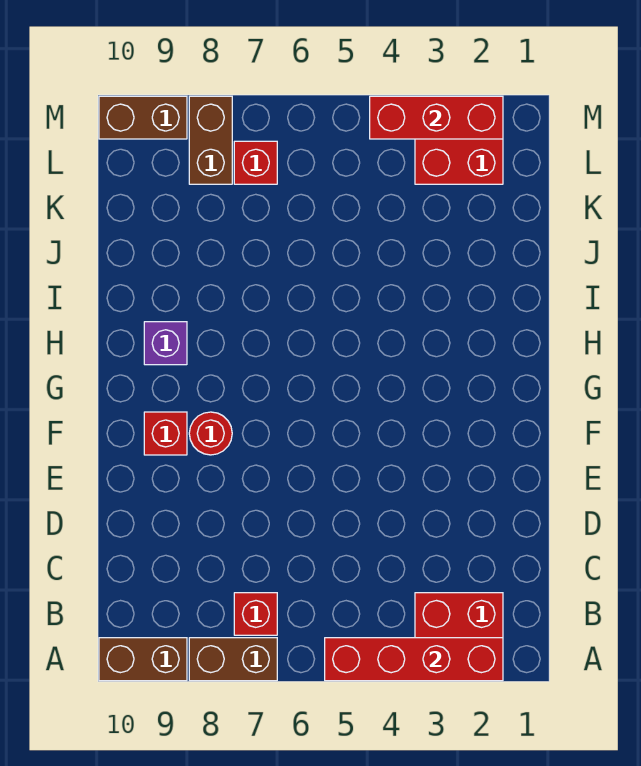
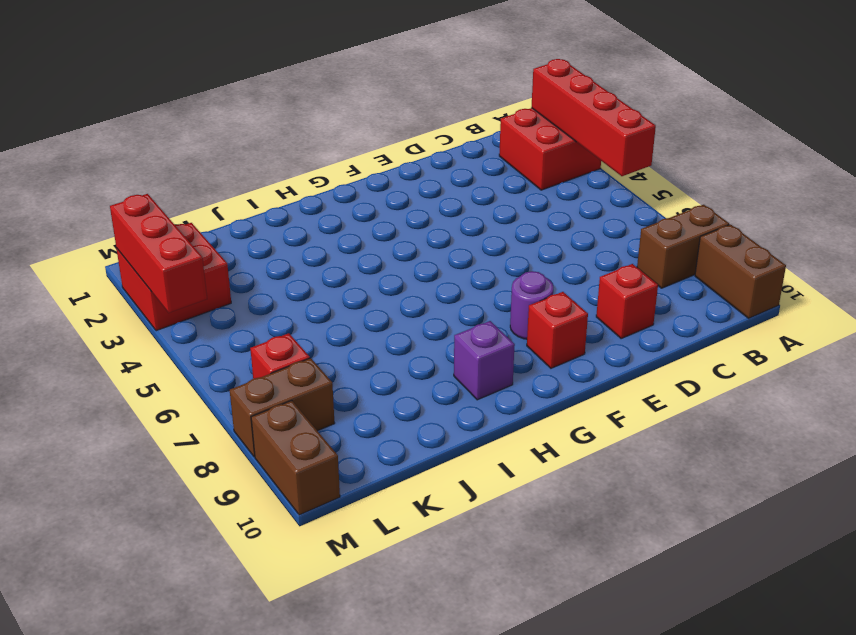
brown brick A7:A8 level 1 -> brown brick A8:B8 level 1
red brick B7 level 1 -> red brick D9 level 1
red round brick F8 level 1 -> purple round brick F8 level 1

